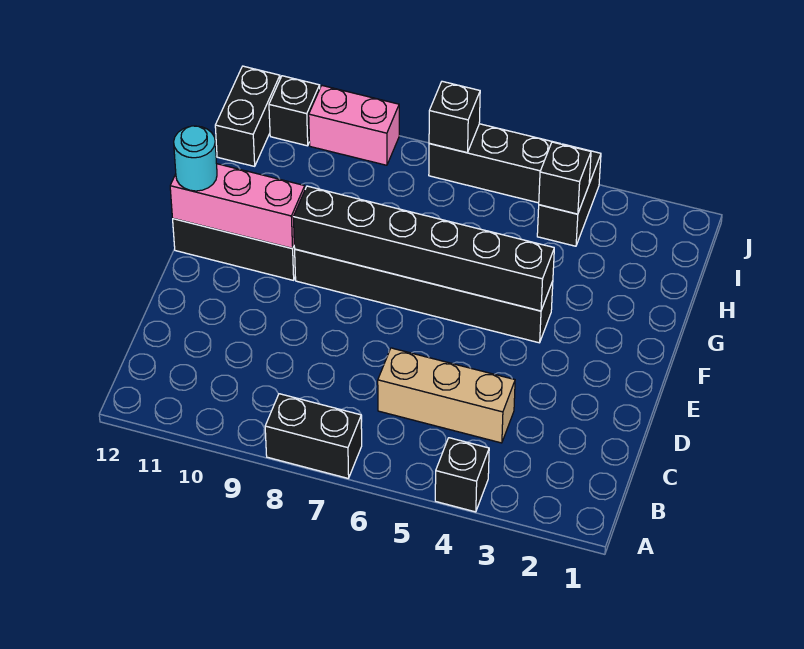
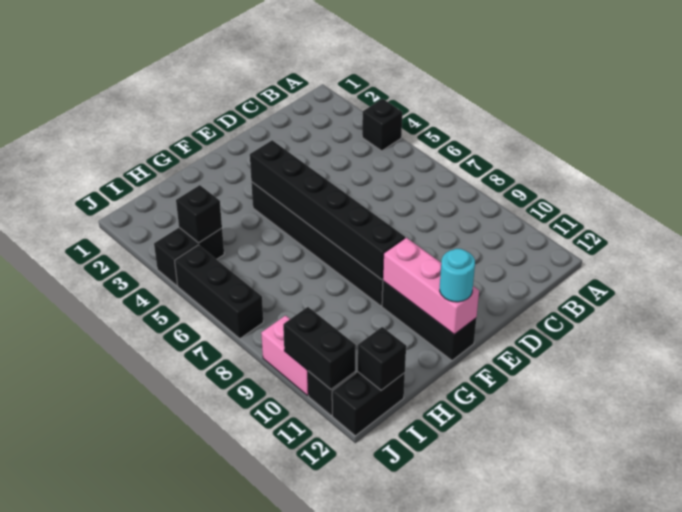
black brick A7:A8 level 1 -> black brick J10:J11 level 2
tan brick C4:C6 level 1 -> none
black brick J7 level 2 -> black brick I12 level 2

